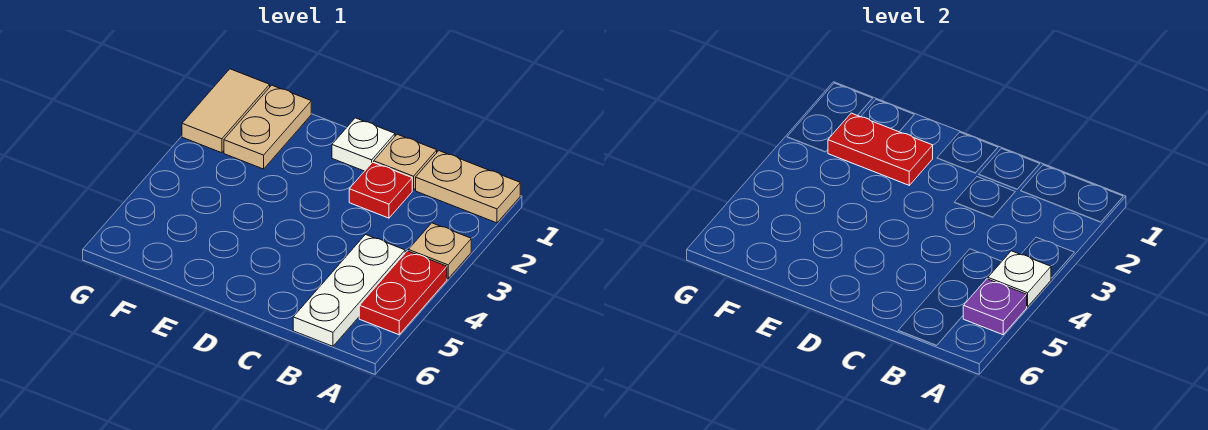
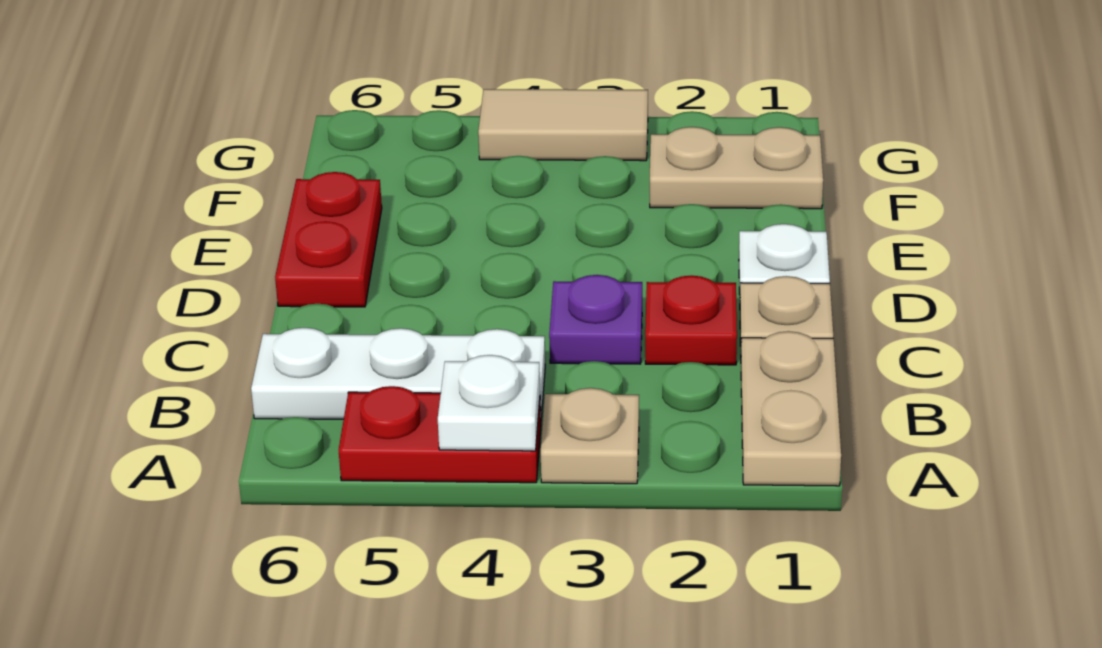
purple plate A5 level 2 -> purple plate C3 level 1
red plate E2:F2 level 2 -> red plate D6:E6 level 1
tan tile G1:G2 level 1 -> tan tile G3:G4 level 1

